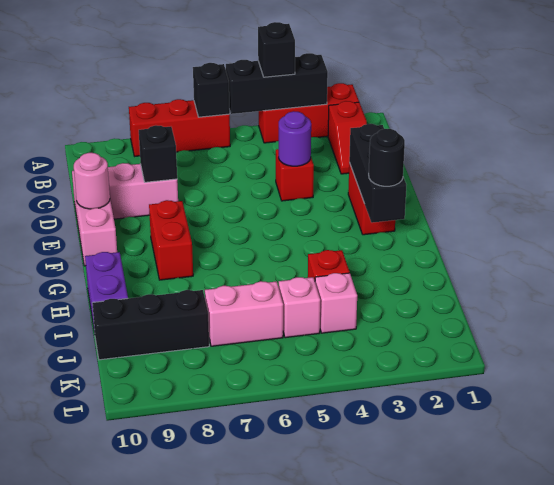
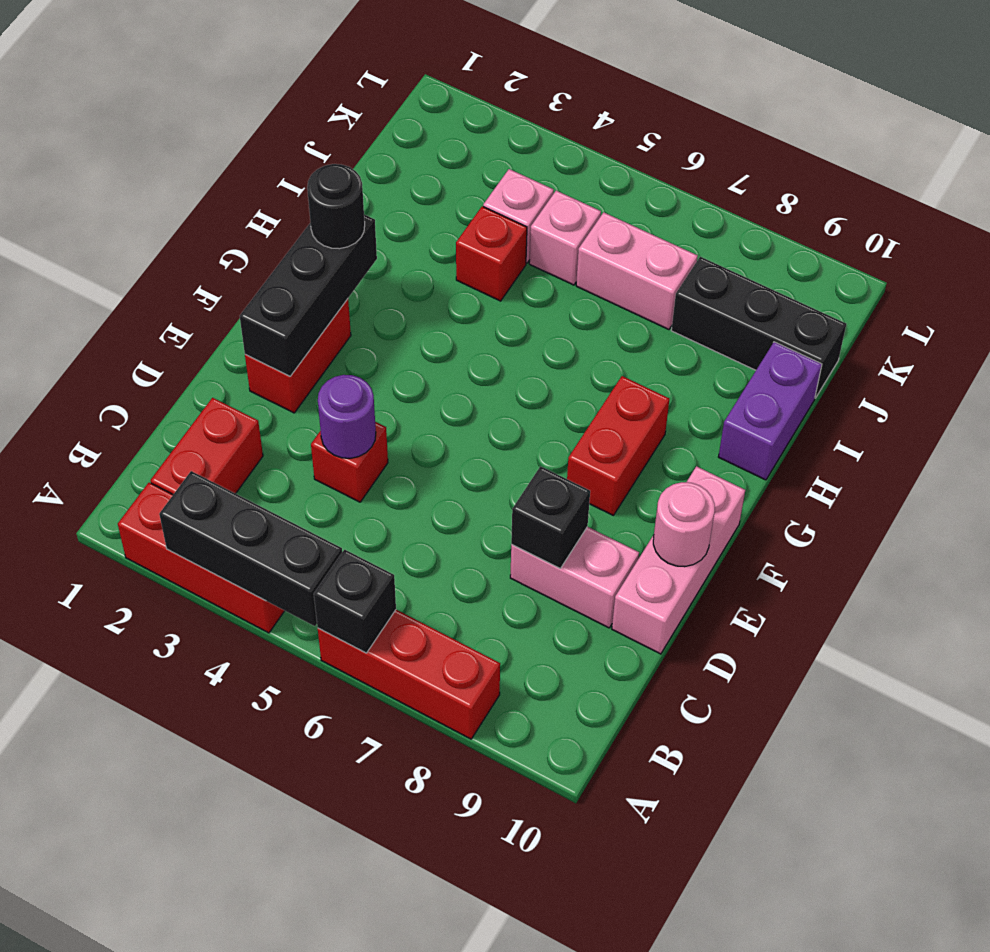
black brick A4 level 3 -> none
red slope B2:C2 level 1 top B -> red brick B2:C2 level 1

